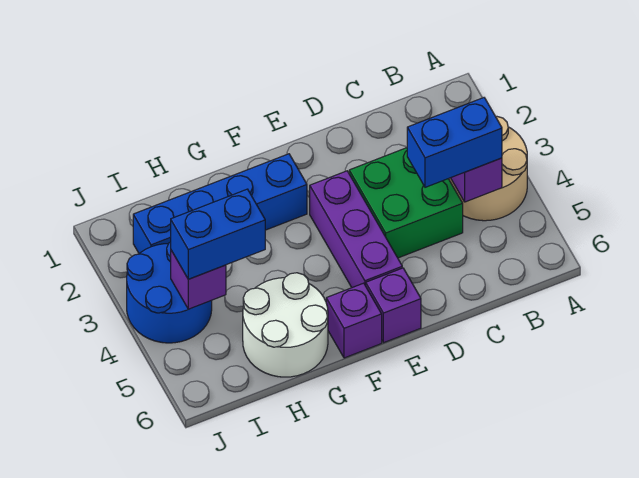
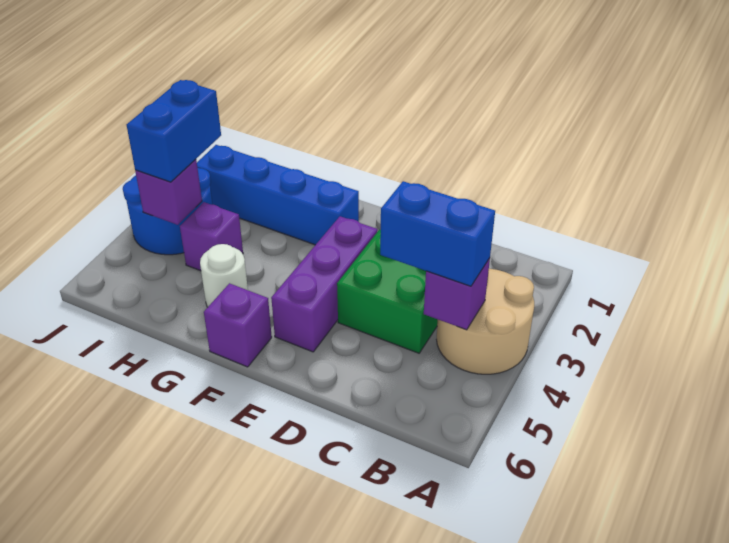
purple brick E6 level 1 -> purple brick H4 level 1
white round brick G5:H6 level 1 -> white round brick G5 level 1
blue brick H4:I4 level 3 -> blue brick I3:I4 level 3

